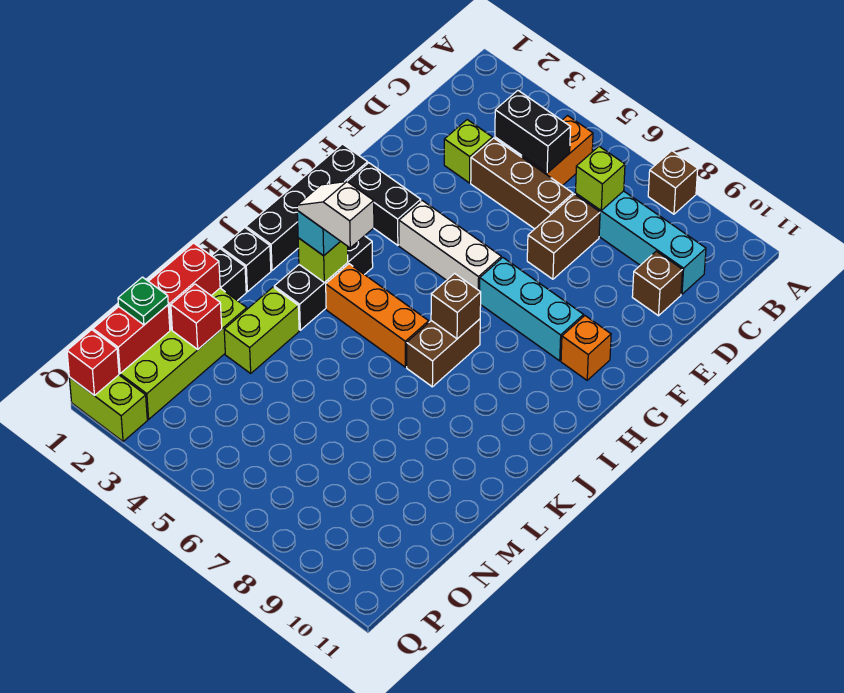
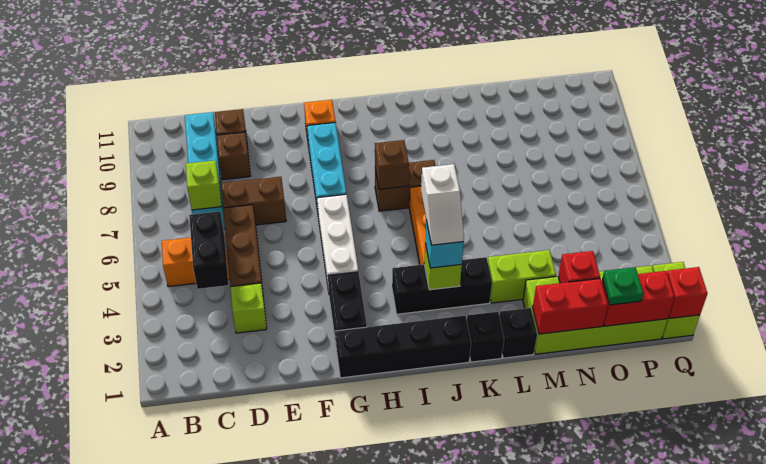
brown brick A8 level 1 -> brown brick D9 level 1

